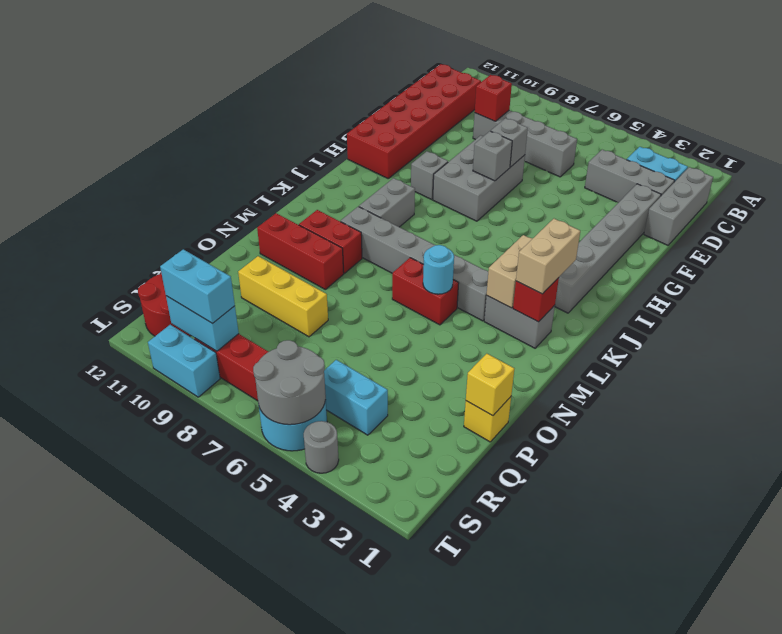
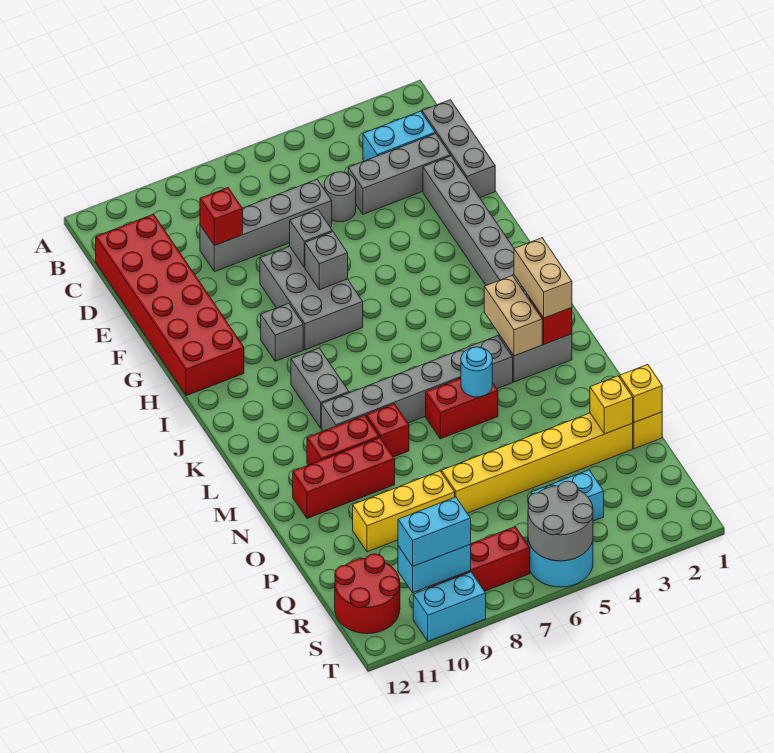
none -> red brick M8 level 1
none -> yellow brick P2:P7 level 1
none -> yellow brick P2 level 2
grey round brick T4 level 1 -> grey round brick D5 level 1

